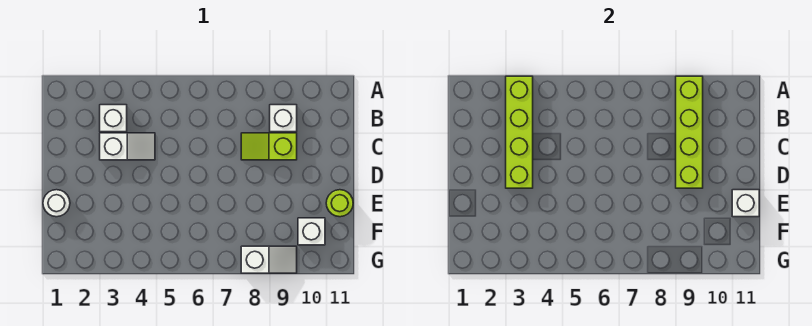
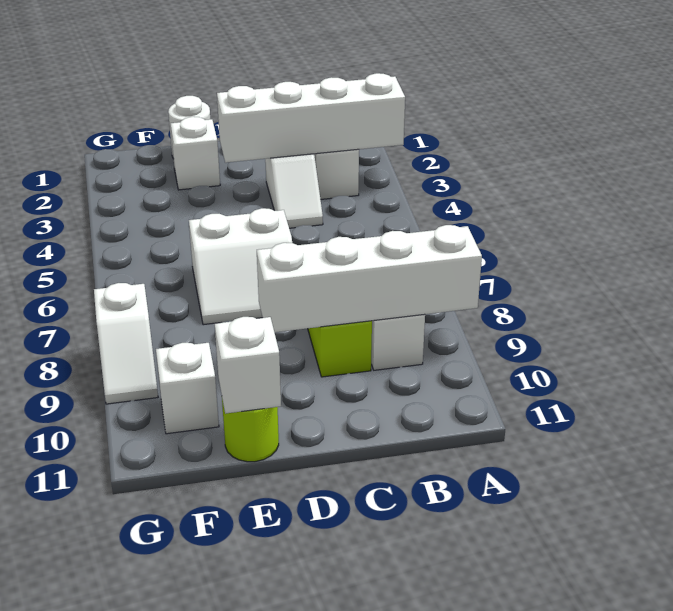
lime brick A3:D3 level 2 -> white brick A3:D3 level 2
lime brick A9:D9 level 2 -> white brick A9:D9 level 2
none -> white slope D6:E7 level 1 top 6
none -> white brick E2 level 1

